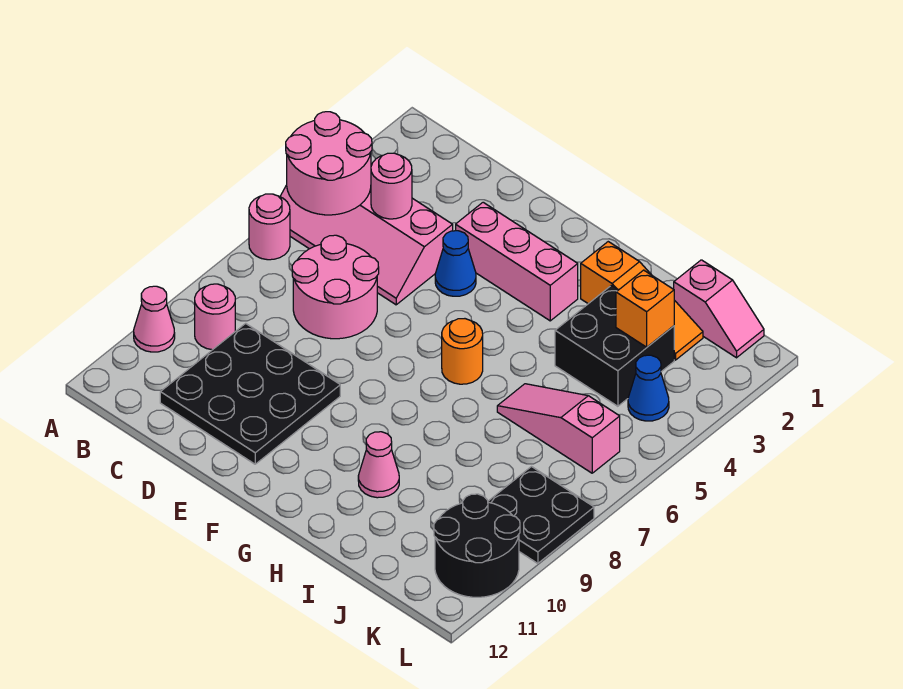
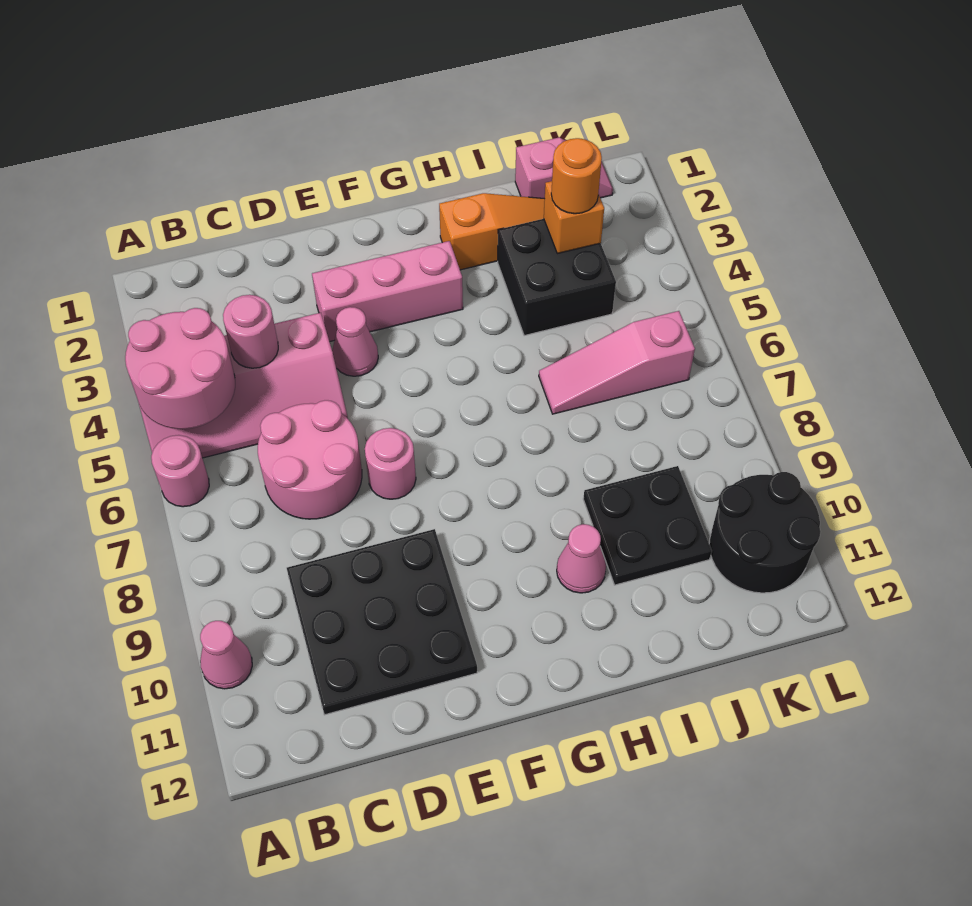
pink round brick B9 level 1 -> pink round brick E7 level 1
blue cone E4 level 1 -> pink cone E4 level 1
orange round brick G6 level 1 -> orange round brick J3 level 3
blue cone K4 level 1 -> none
black plate K8:L9 level 1 -> black plate I9:J10 level 1

